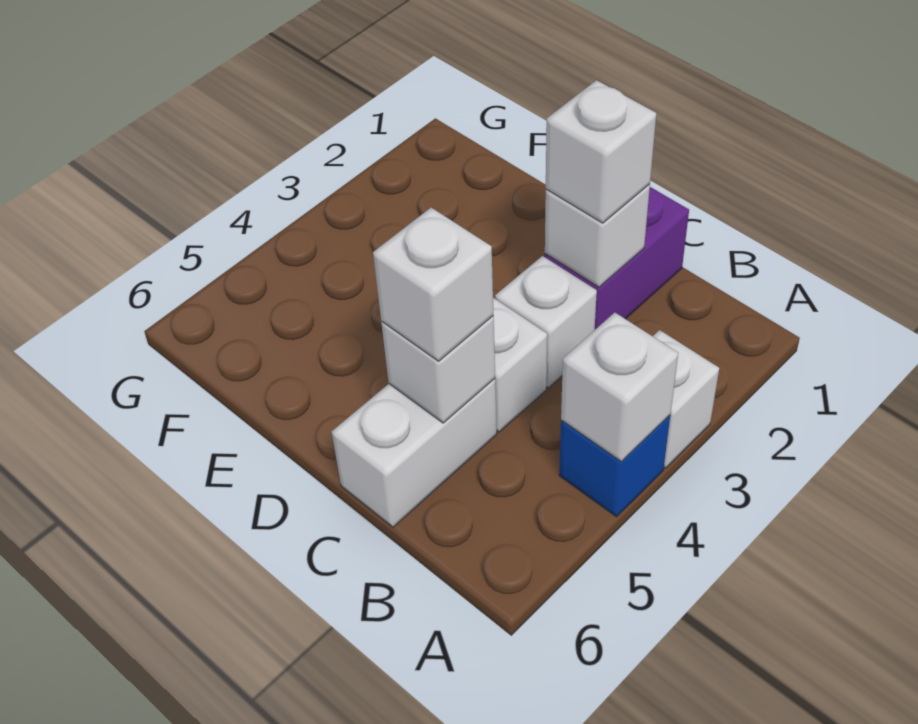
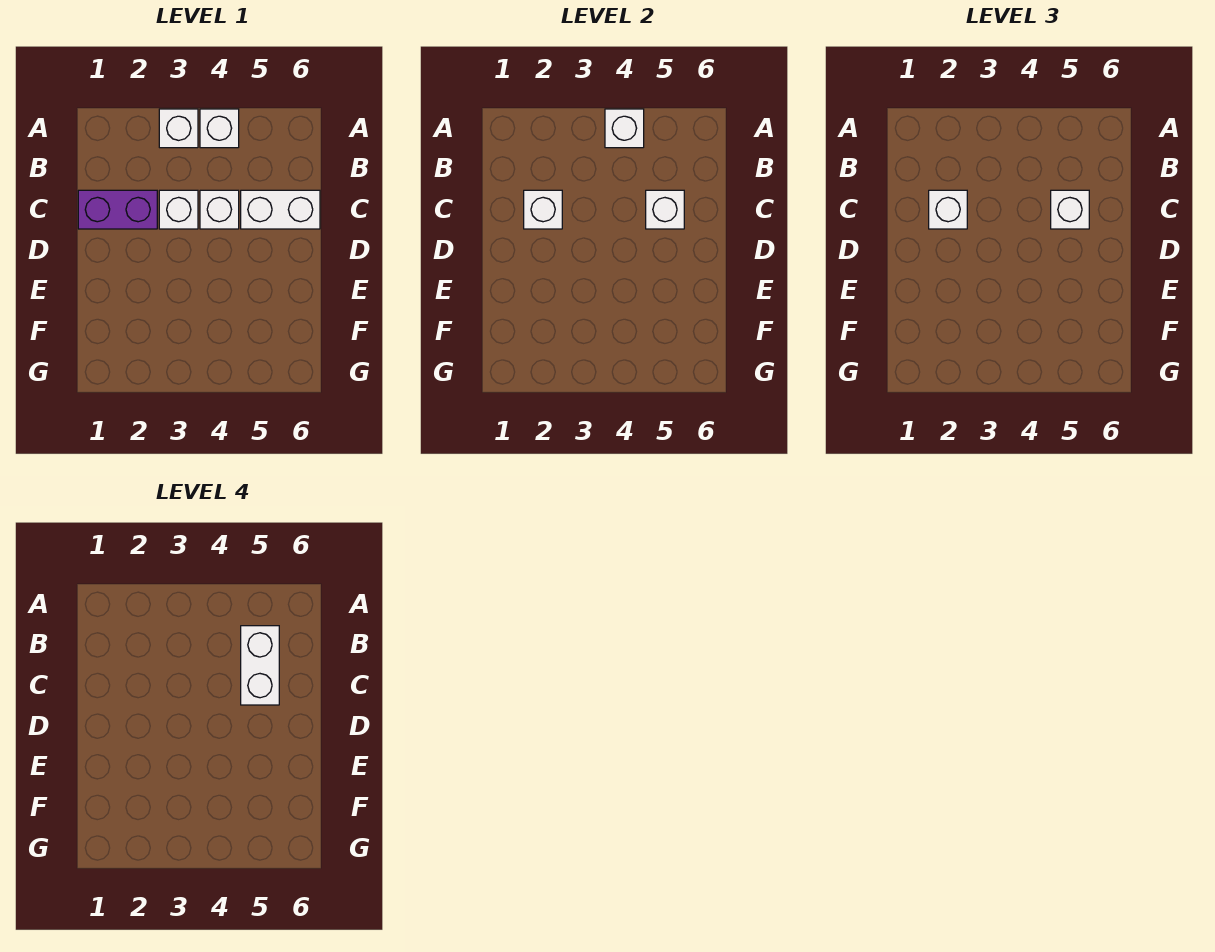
blue brick A4 level 1 -> white brick A4 level 1
none -> white brick B5:C5 level 4

